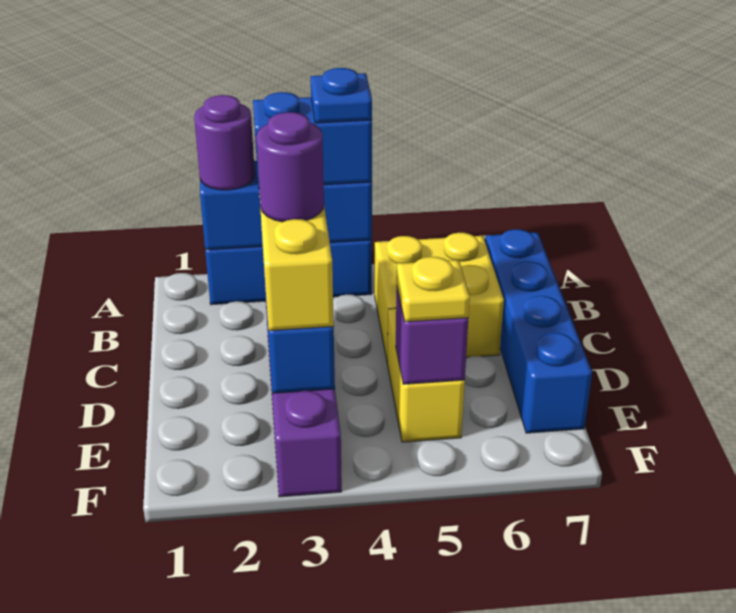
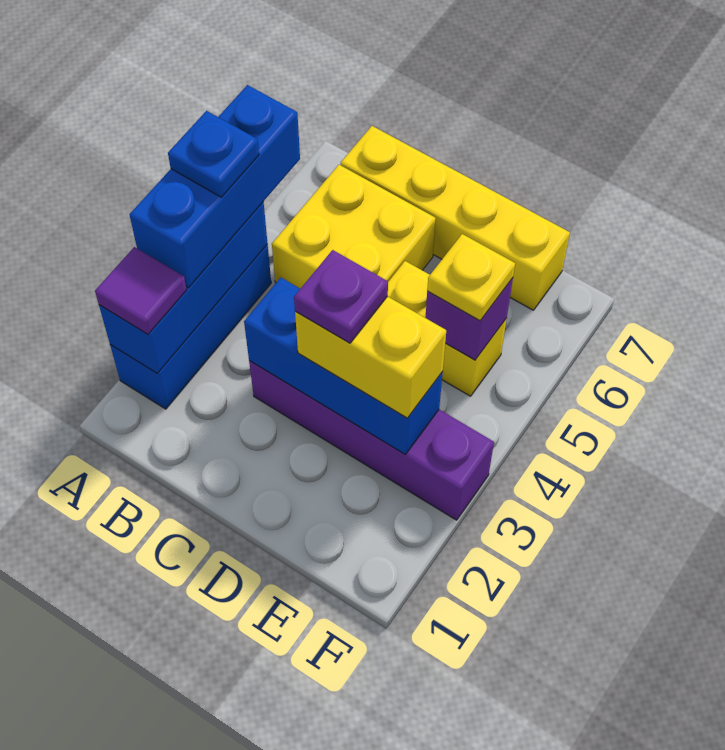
purple round brick A2 level 3 -> purple tile A2 level 3
blue brick A3:A4 level 3 -> blue brick A3:A5 level 3
blue brick B7:E7 level 1 -> yellow brick B7:E7 level 1
purple round brick D3 level 4 -> purple plate D3 level 4

